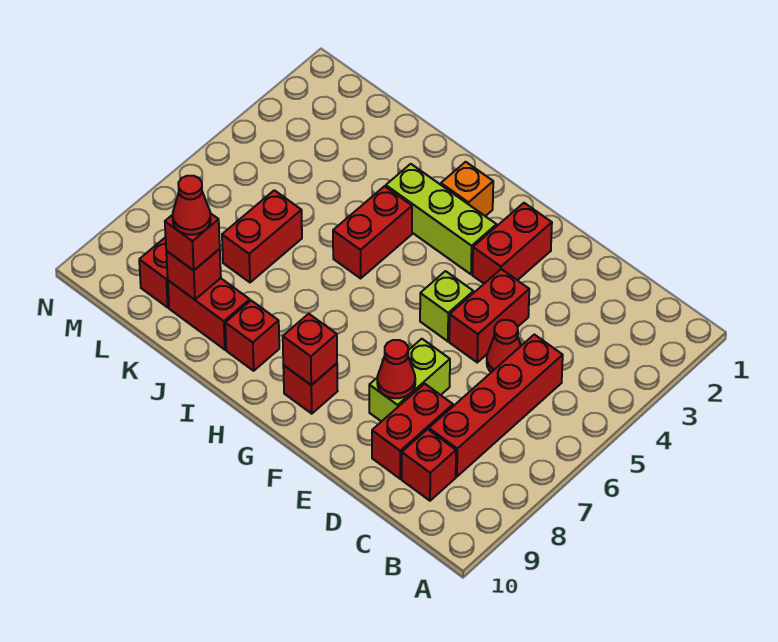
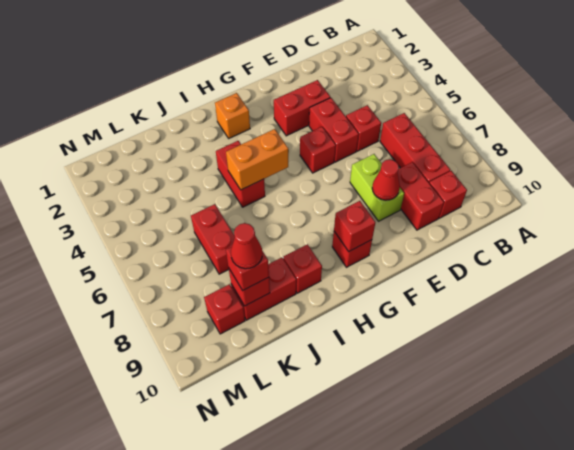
red brick C5:C8 level 1 -> red brick C6:C8 level 1
red cone D5 level 1 -> red brick D5 level 1
red brick F2:F3 level 1 -> red brick E3:F3 level 1
lime brick F5 level 1 -> red brick F5 level 1
lime brick G3:I3 level 1 -> none
none -> orange brick H5:I5 level 2

